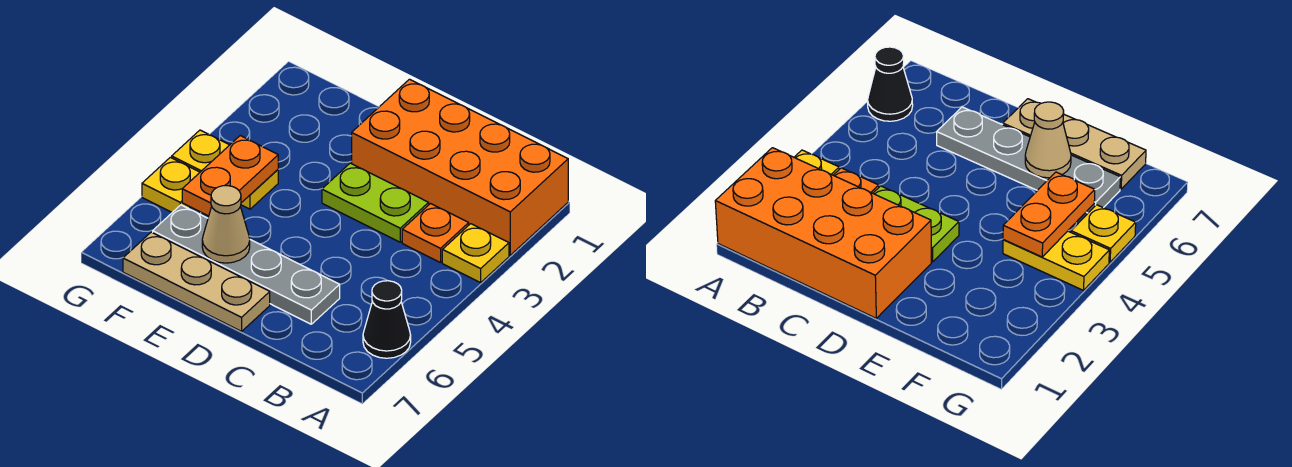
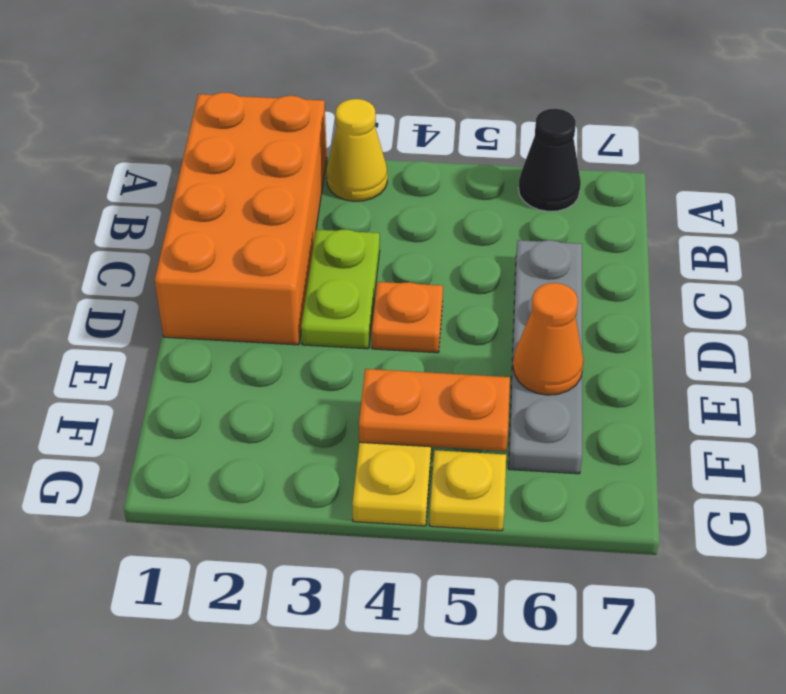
yellow plate A3 level 1 -> yellow cone A3 level 1
orange plate B3 level 1 -> orange plate D4 level 1
tan plate D7:F7 level 1 -> none
tan cone E6 level 2 -> orange cone E6 level 2

